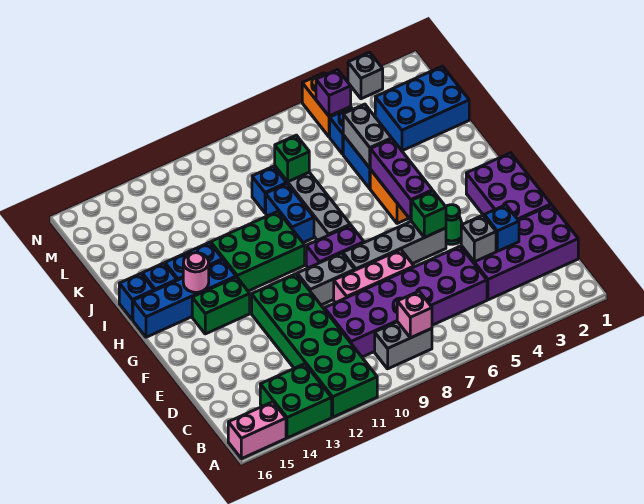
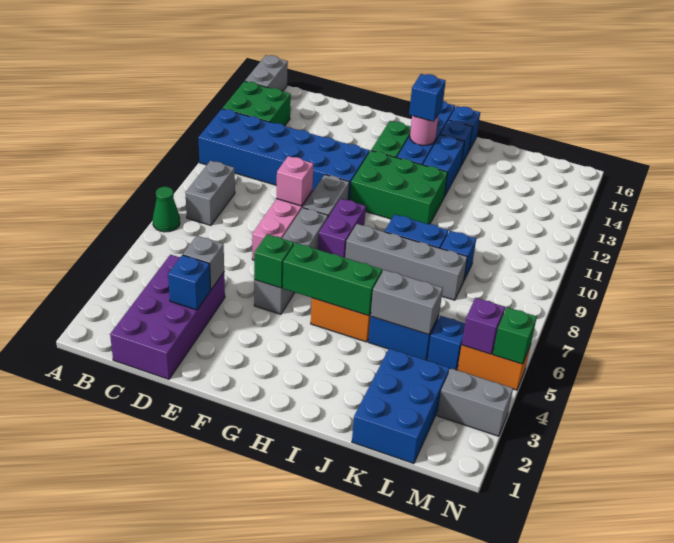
green brick A11:F12 level 1 -> blue brick A11:F12 level 1
pink brick A15:A16 level 1 -> grey brick A15:A16 level 1
pink brick B8 level 2 -> pink brick E9 level 2
purple brick C5:D10 level 1 -> none
purple brick E1:G2 level 1 -> none
green cone F4 level 1 -> green cone A7 level 1
purple brick G5:I5 level 2 -> green brick G5:I5 level 2
green brick H10:I12 level 1 -> green brick G11:I12 level 1
none -> blue brick H14 level 3
green brick K8 level 2 -> green brick N5 level 2
grey brick N3 level 1 -> grey brick M3:N3 level 1

